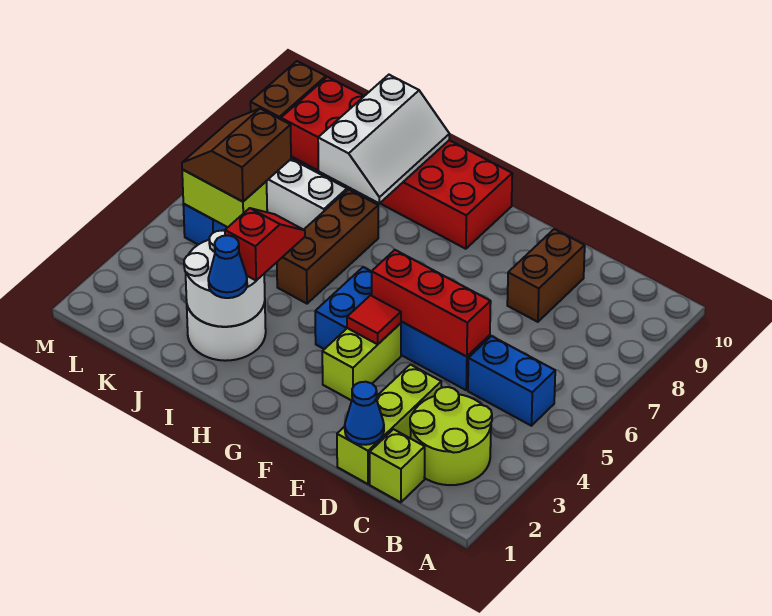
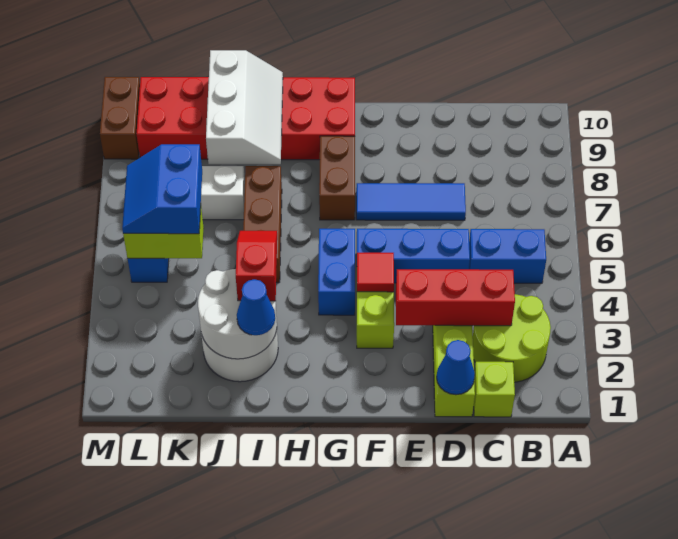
red brick D5:F5 level 2 -> red brick C3:E3 level 2
none -> blue tile D7:F7 level 1
brown brick D8:D9 level 1 -> brown brick G7:G8 level 1
brown slope K5:L6 level 3 top K -> blue slope K5:L6 level 3 top K

